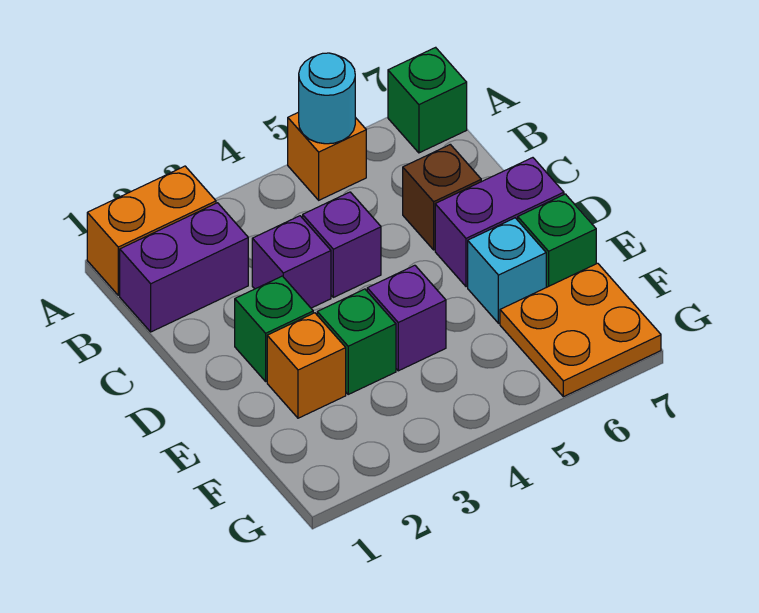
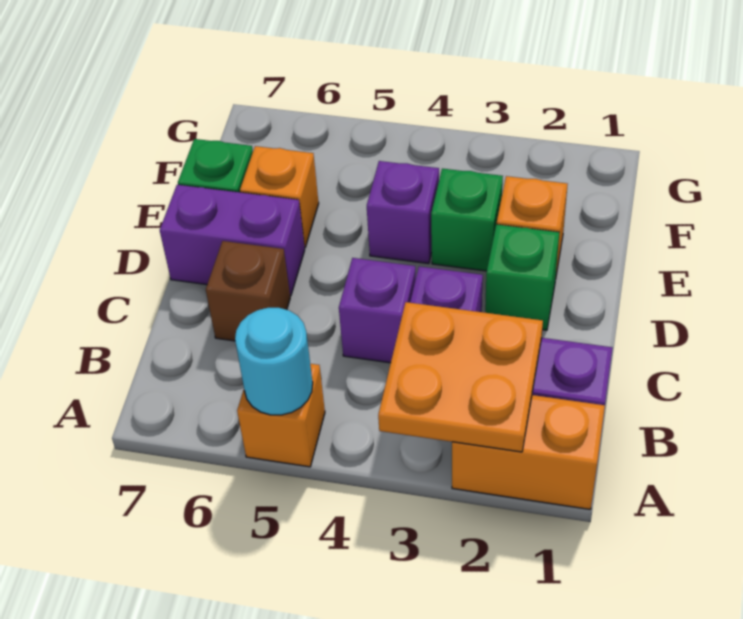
green brick A7 level 1 -> none
cyan brick E6 level 1 -> orange brick E6 level 1
orange plate F6:G7 level 1 -> orange plate A2:B3 level 2

